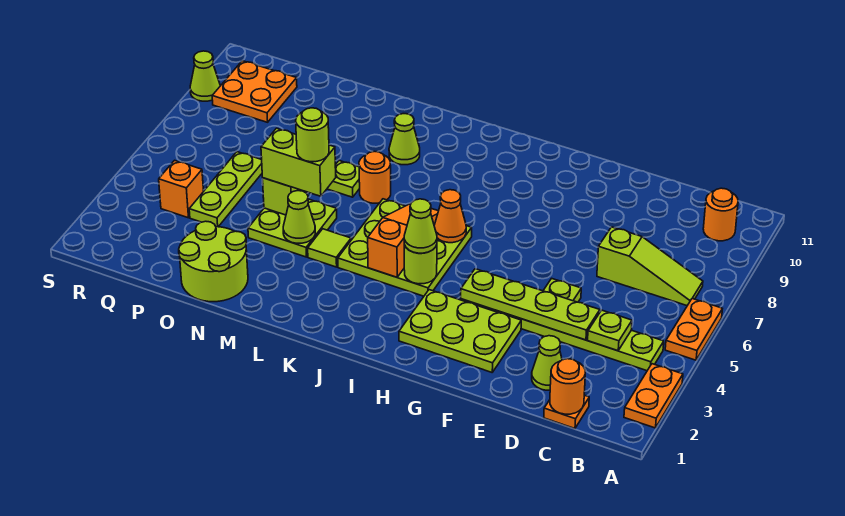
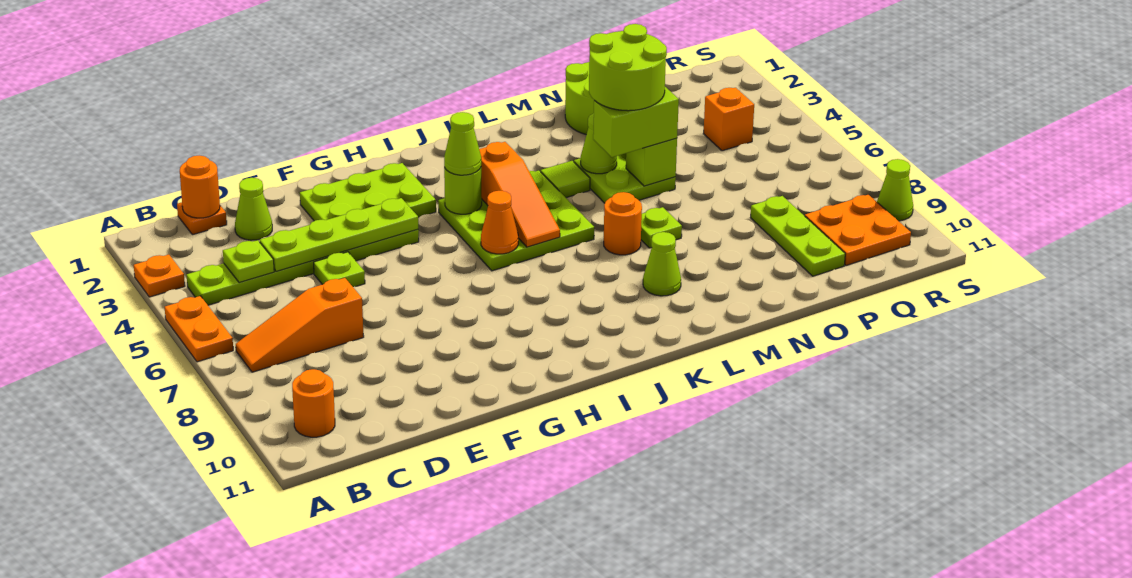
orange plate A2:A3 level 1 -> orange plate A3 level 1
lime slope B7:D7 level 1 top D -> orange slope B7:D7 level 1 top D
lime round brick M5 level 4 -> lime round brick M4:N5 level 4
lime plate P4:P6 level 1 -> lime plate P8:P10 level 1

